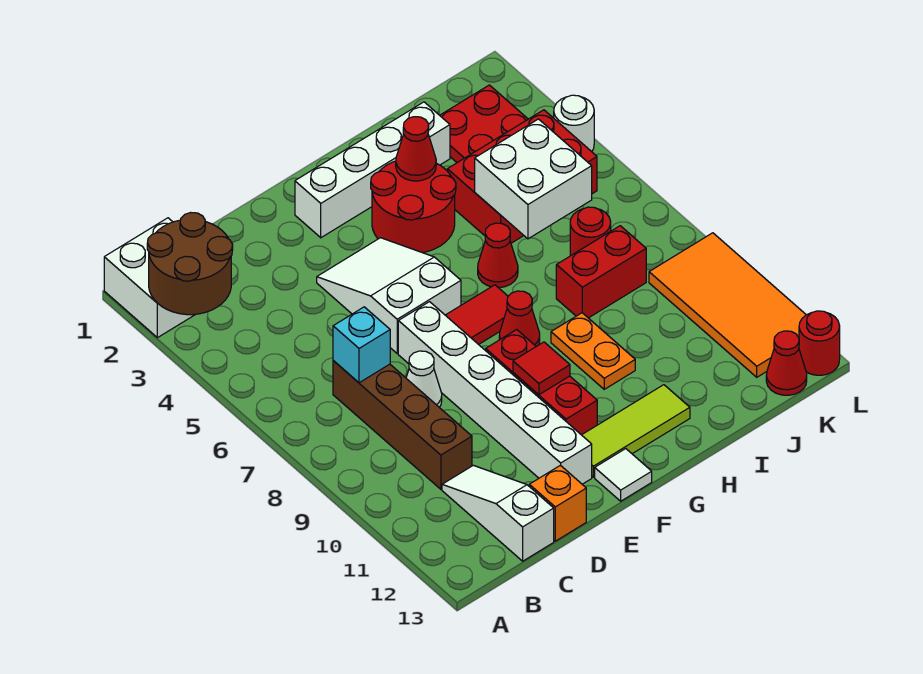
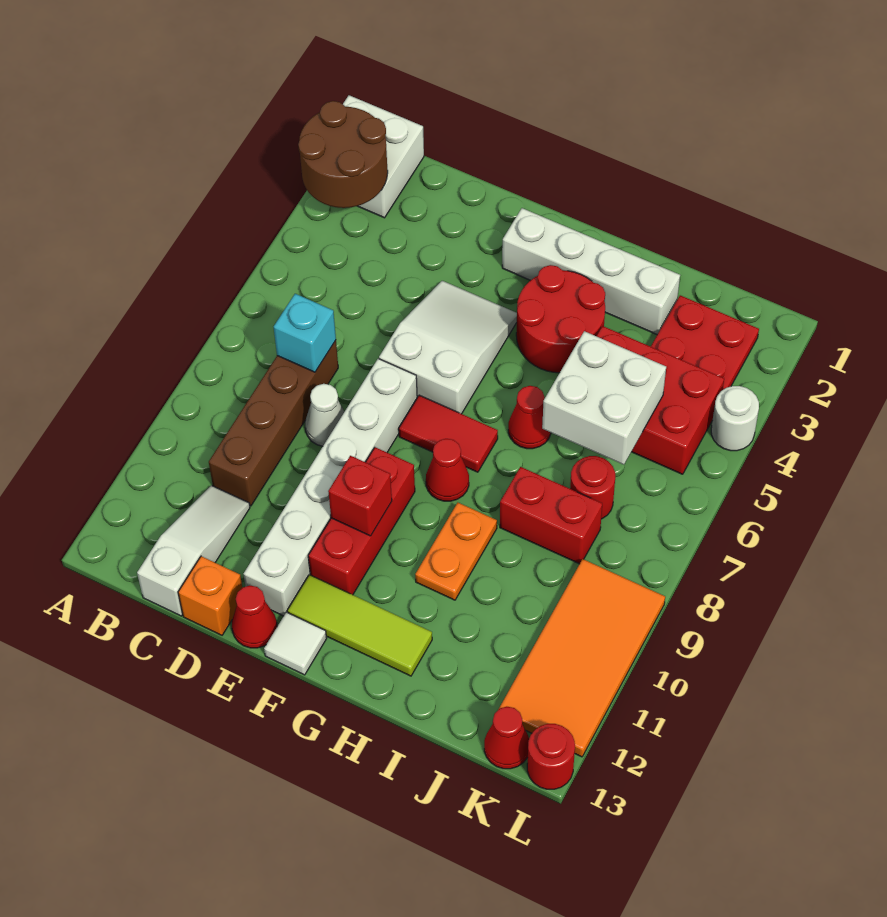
red tile F10 level 2 -> red brick F10 level 2
red cone H3 level 2 -> red cone E13 level 1

